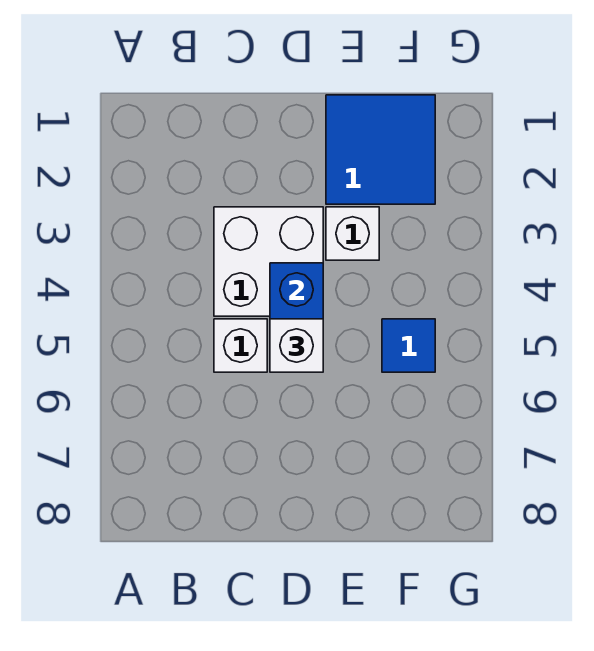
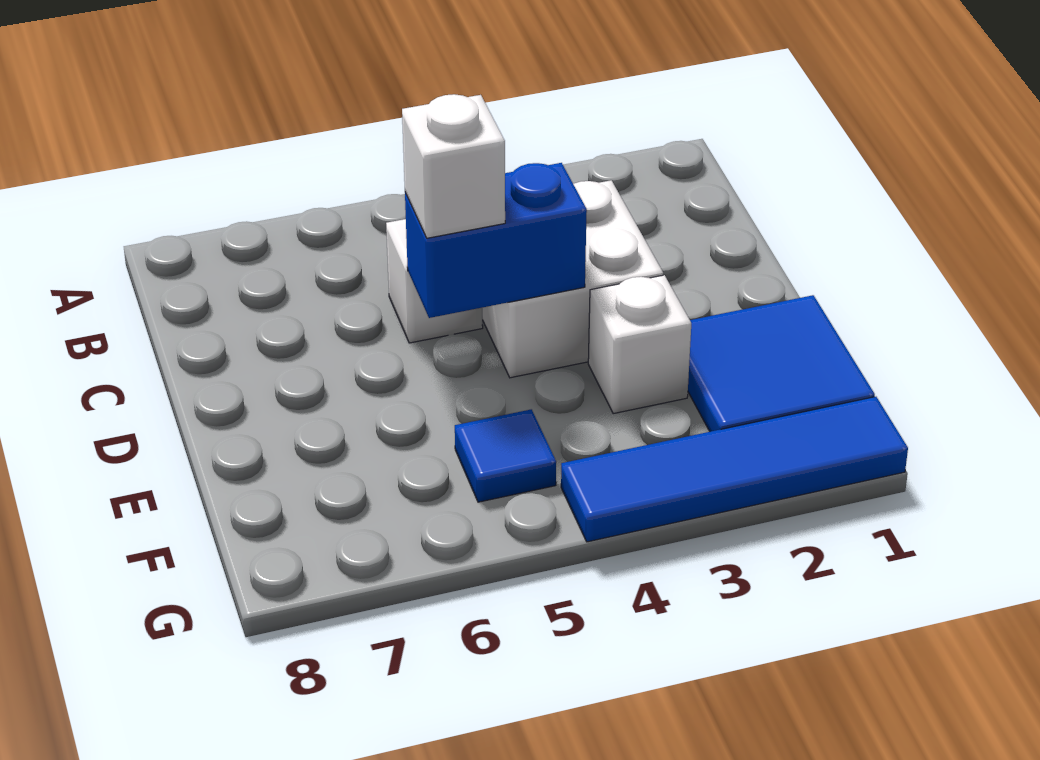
none -> blue tile G1:G4 level 1

